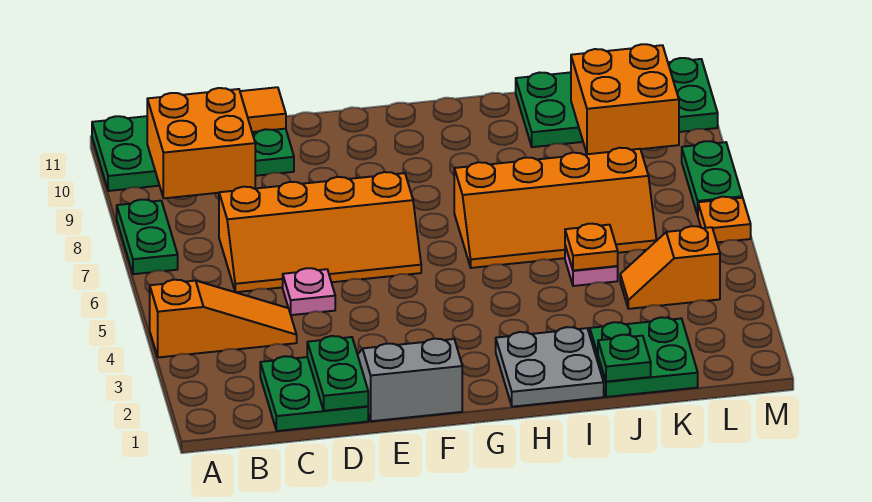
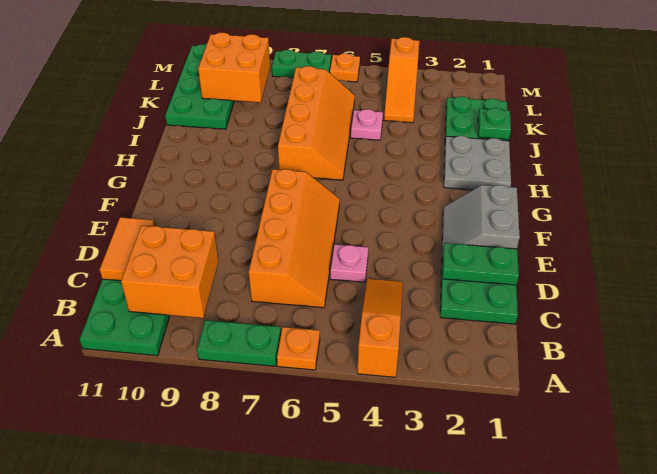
orange plate J5 level 2 -> orange plate A6 level 1
orange slope K4:L4 level 1 top L -> orange slope K4:M4 level 1 top M

